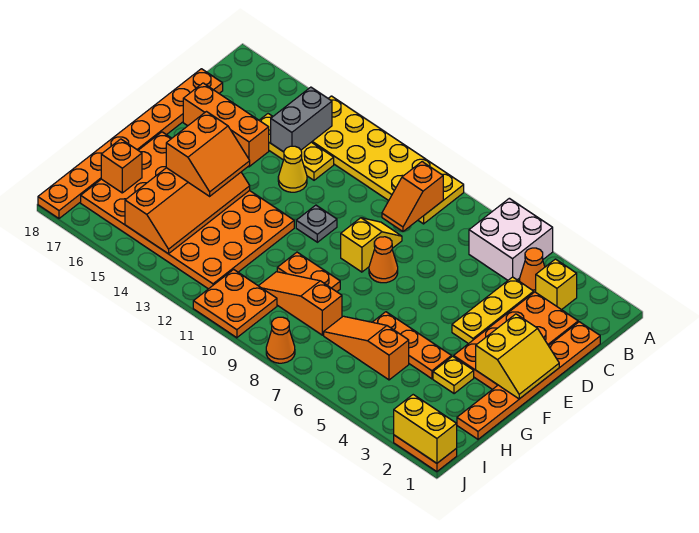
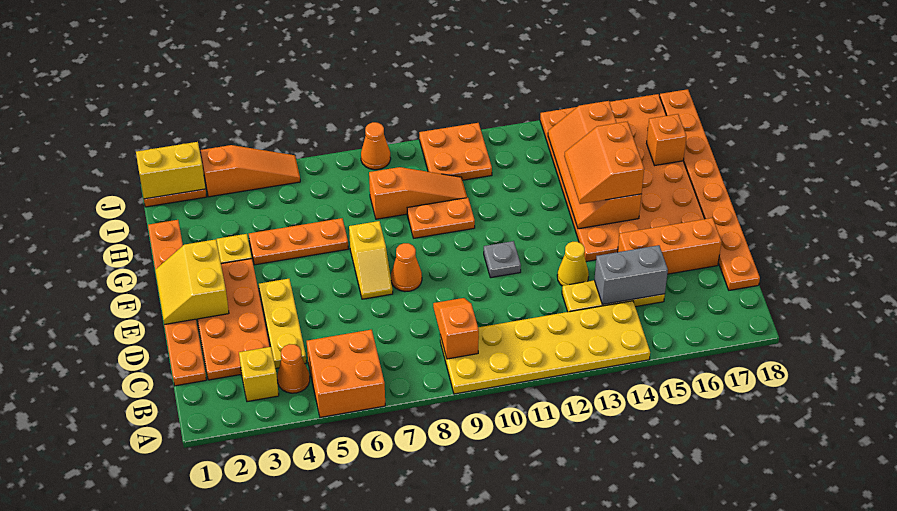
white brick A5:B6 level 1 -> orange brick A5:B6 level 1
grey brick B14:C14 level 2 -> grey brick C14:C15 level 2
yellow slope D9:E9 level 1 top E -> yellow slope E7:F7 level 1 top F
orange plate F12:I17 level 1 -> orange plate E14:J17 level 1
orange slope H5:H7 level 1 top 5 -> orange slope J3:J5 level 1 top 3

